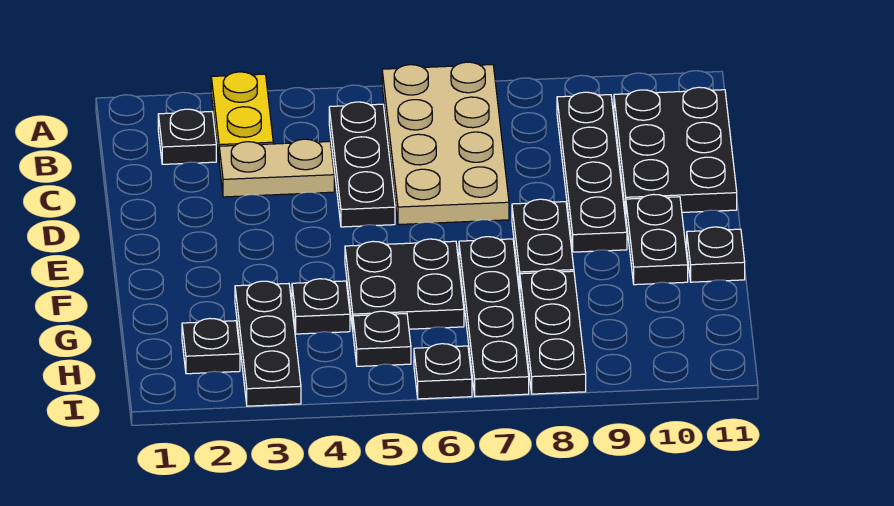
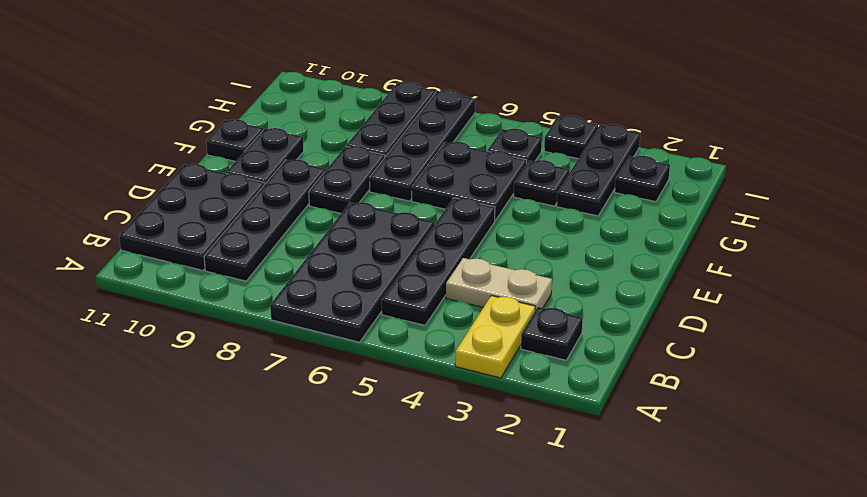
tan plate A6:D7 level 1 -> black plate A6:D7 level 1
black plate B5:D5 level 1 -> black plate B5:E5 level 1
black plate I6 level 1 -> black plate I4 level 1

